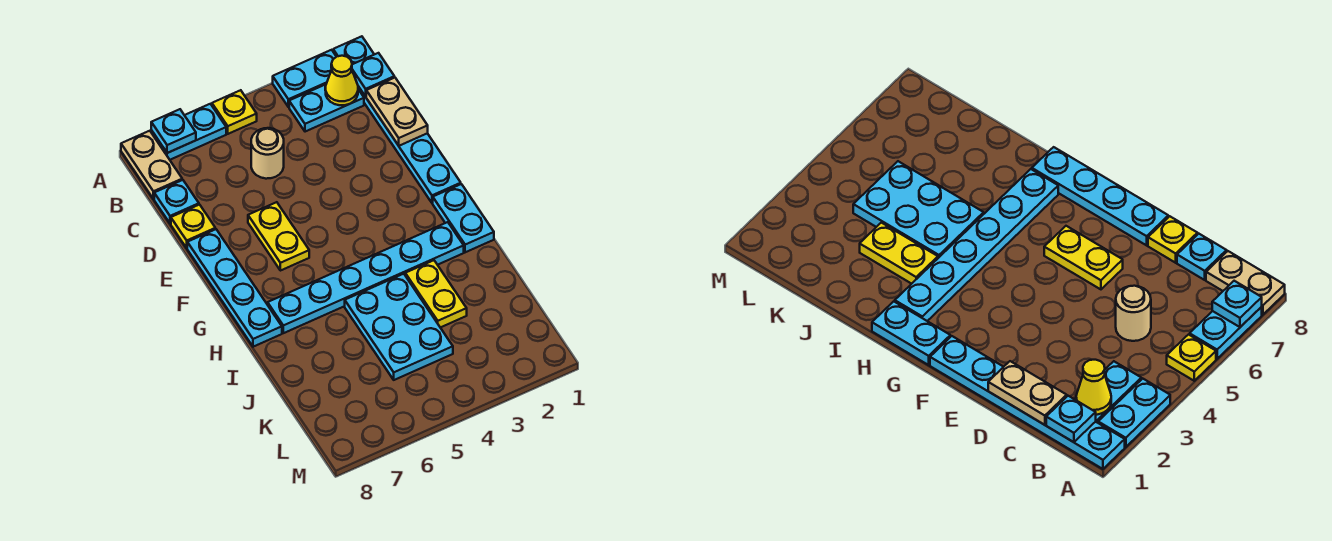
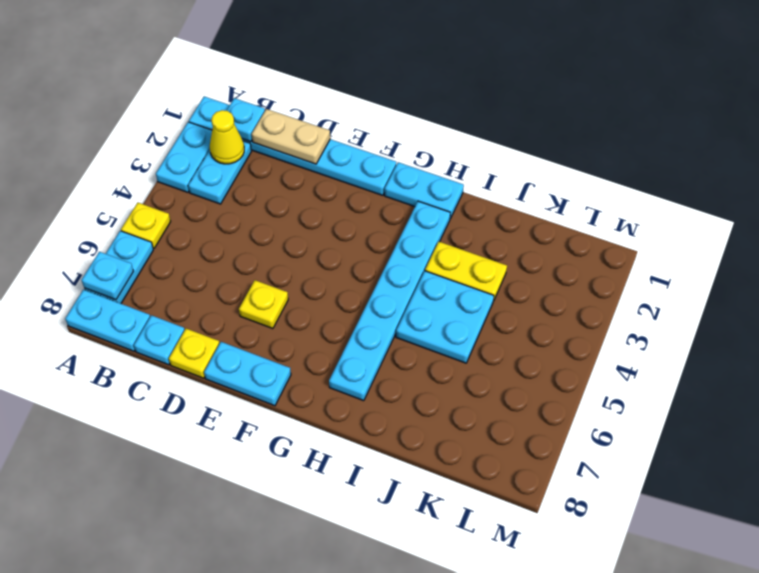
tan plate A8:B8 level 1 -> cyan plate A8:B8 level 1
tan round brick C5 level 1 -> none
yellow plate E6:F6 level 1 -> yellow plate E6 level 1
cyan plate E8:H8 level 1 -> cyan plate E8:F8 level 1
cyan plate I4:K5 level 1 -> cyan plate I4:J5 level 1

